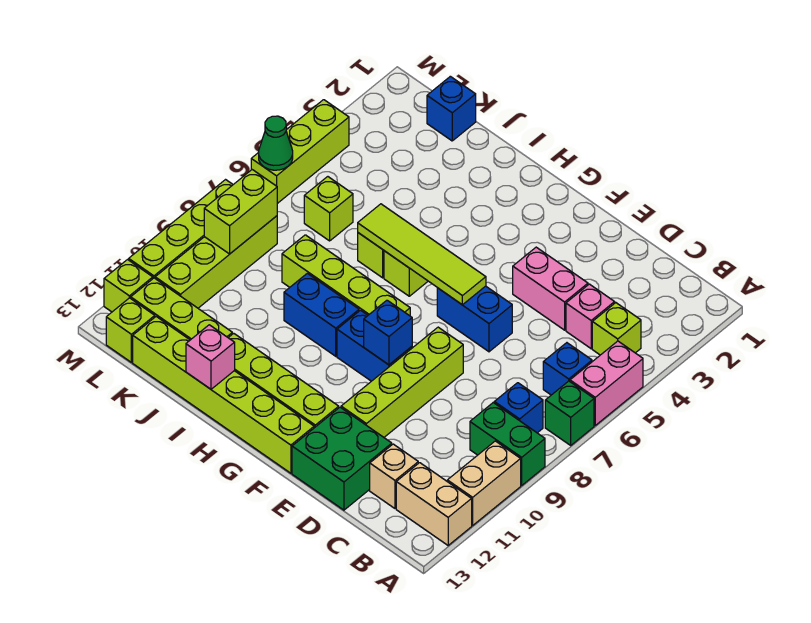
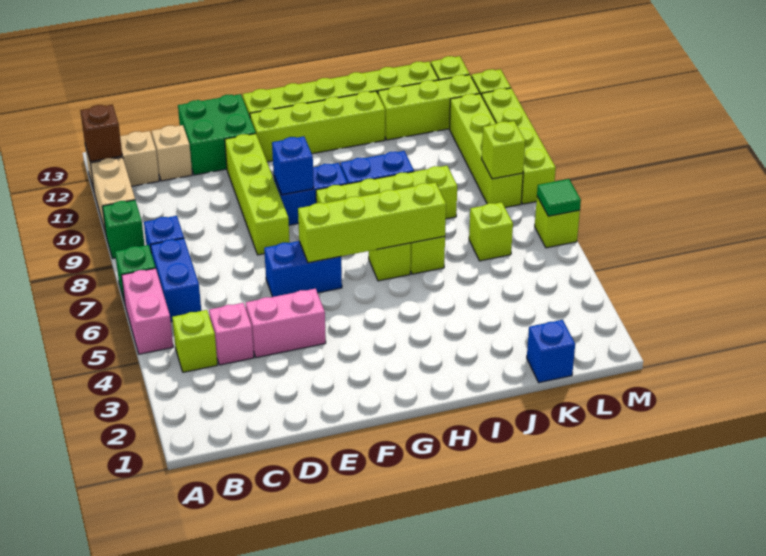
green brick A9:B9 level 1 -> green brick A9 level 1
none -> brown brick A12 level 2
blue brick B6 level 1 -> blue brick B6:B7 level 1
lime tile F6:I6 level 2 -> lime brick F6:I6 level 2
pink brick I13 level 2 -> none
lime brick L8:L9 level 2 -> lime brick L8 level 2
lime brick M4:M6 level 1 -> lime brick M6 level 1
green cone M6 level 2 -> green tile M6 level 2

